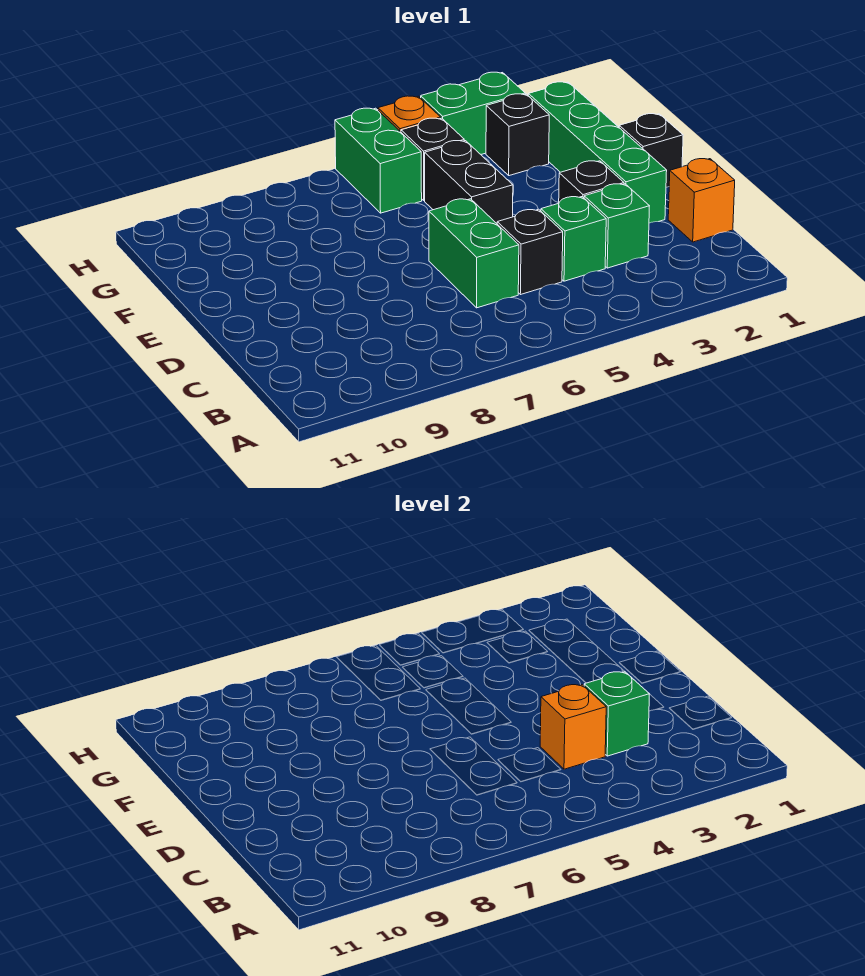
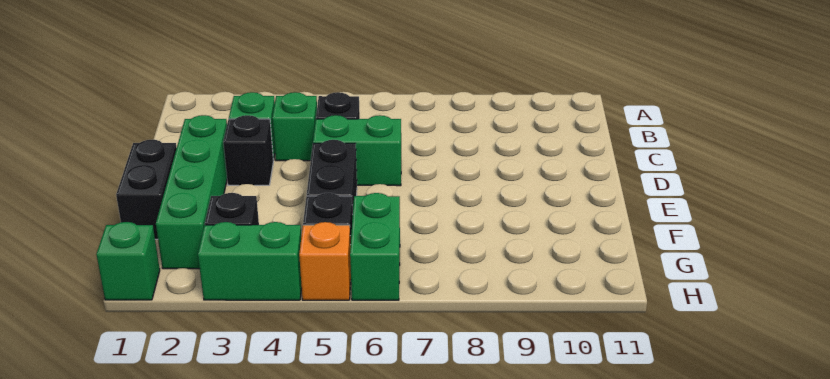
orange brick C1 level 1 -> none
green brick C3 level 2 -> green brick H1 level 1
orange brick C4 level 2 -> none
green brick C6:D6 level 1 -> green brick D5:D6 level 1
black brick E1 level 1 -> black brick E1:F1 level 1

